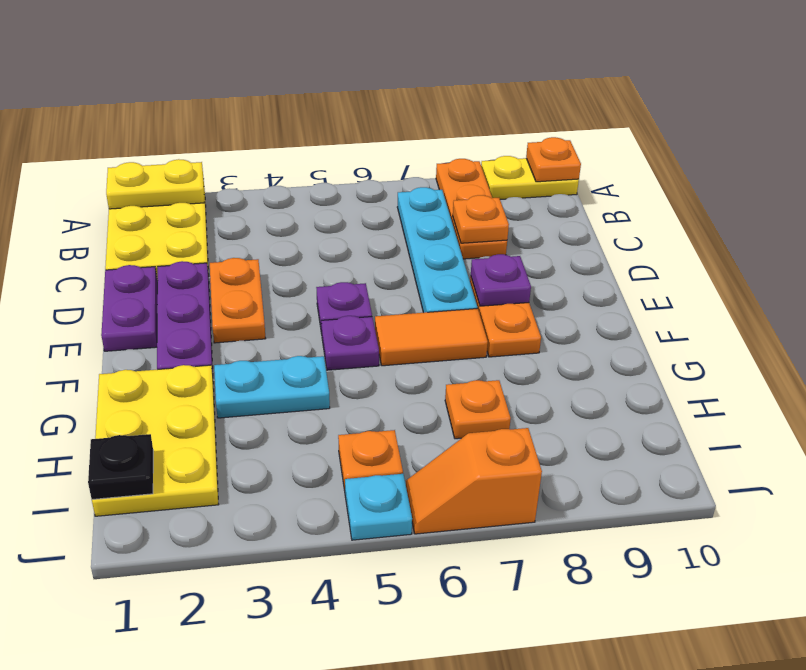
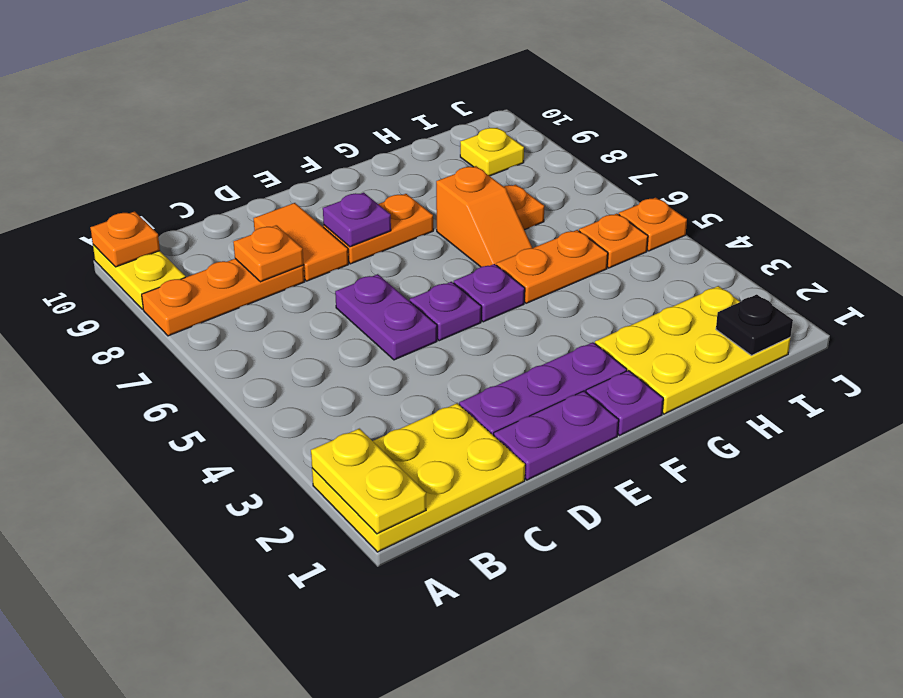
cyan plate B7:E7 level 1 -> none
orange plate D3:E3 level 1 -> orange plate G5:H5 level 1
none -> purple plate D5:D6 level 1
none -> purple plate F1 level 1
orange tile F6:F7 level 1 -> orange tile D8:D9 level 1
cyan plate G3:G4 level 1 -> none
none -> yellow plate I9 level 1
cyan plate J5 level 1 -> orange plate J5 level 1
orange slope J6:J7 level 1 top 7 -> orange slope G6:G7 level 1 top 7

